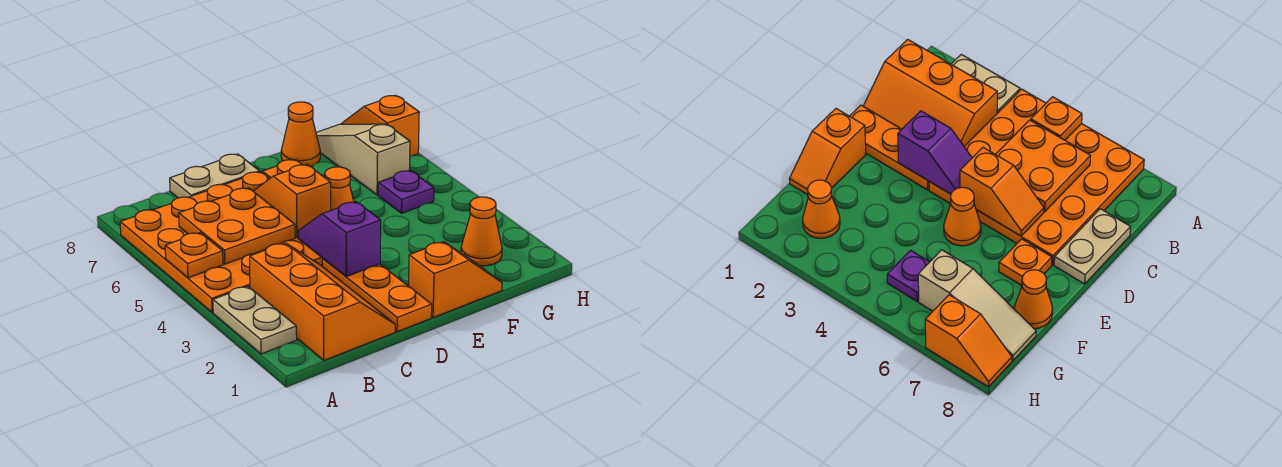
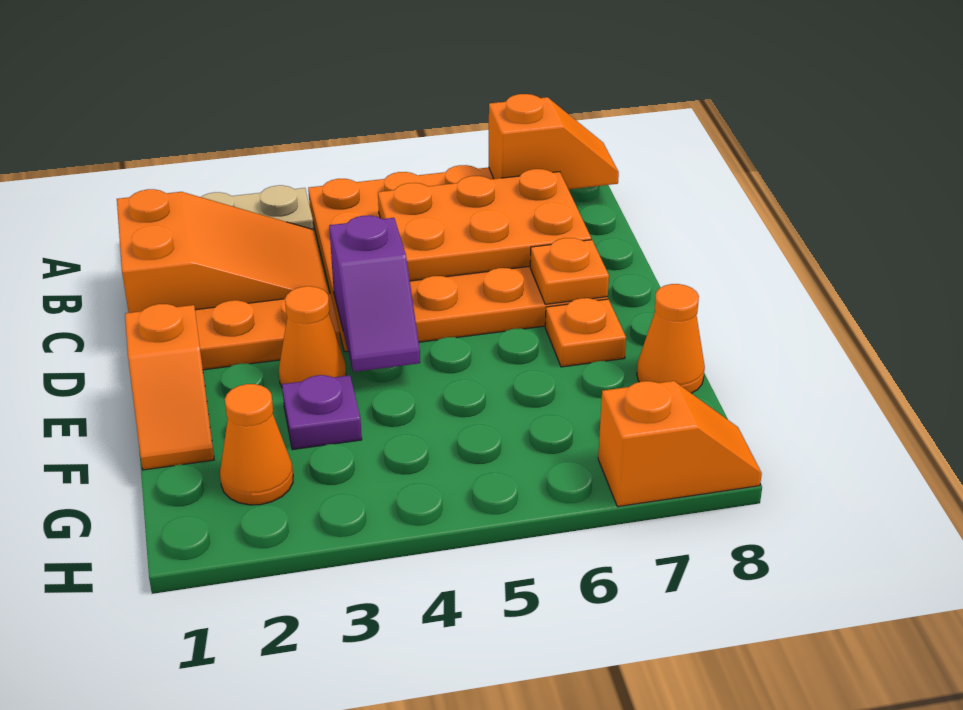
orange plate A5 level 2 -> orange plate D7 level 2
orange slope B1:C3 level 1 top B -> orange slope B1:C3 level 1 top 1
orange plate B5:C6 level 2 -> orange plate B5:C7 level 2
tan plate C8:D8 level 1 -> none
purple slope D3:D4 level 2 top 3 -> purple slope D4:E4 level 2 top D
orange slope D5:D6 level 2 top 5 -> orange slope A7:A8 level 2 top 7
orange cone E5 level 1 -> orange cone E3 level 1
purple plate G5 level 1 -> purple plate F3 level 1
tan slope G6:G8 level 1 top 6 -> none

